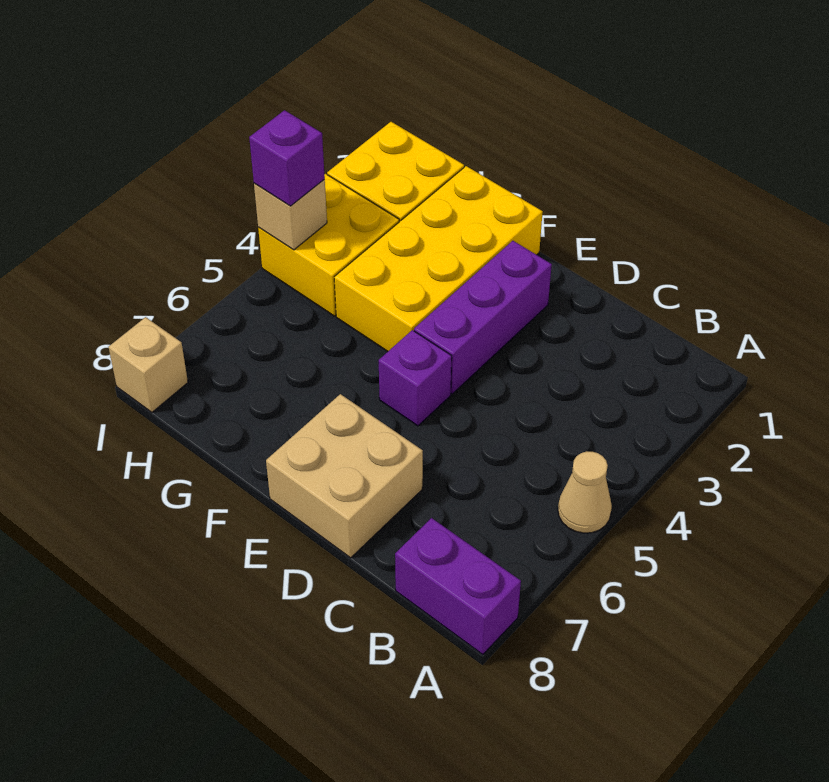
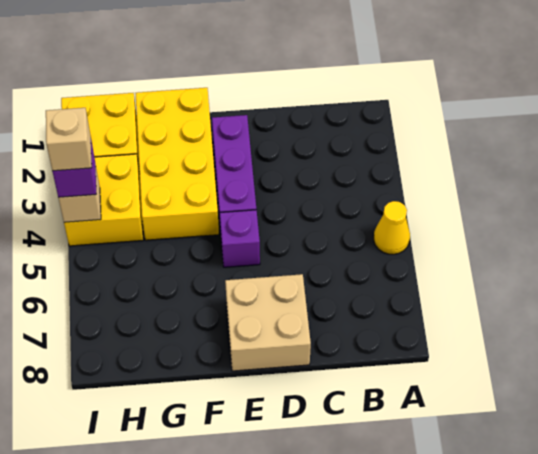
tan cone A5 level 1 -> yellow cone A5 level 1
purple brick A8:B8 level 1 -> none
tan brick I8 level 1 -> tan brick I4 level 4

